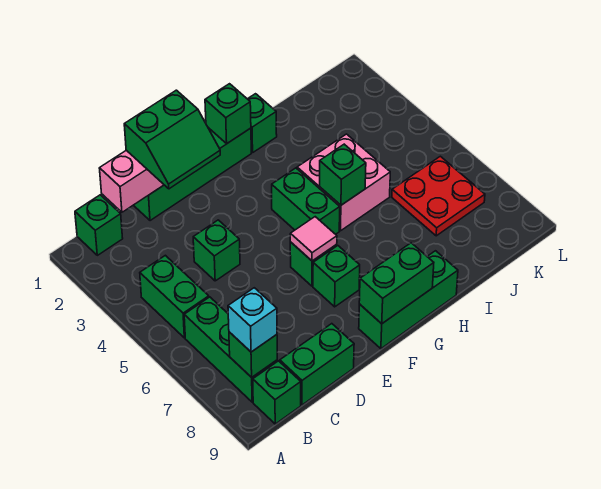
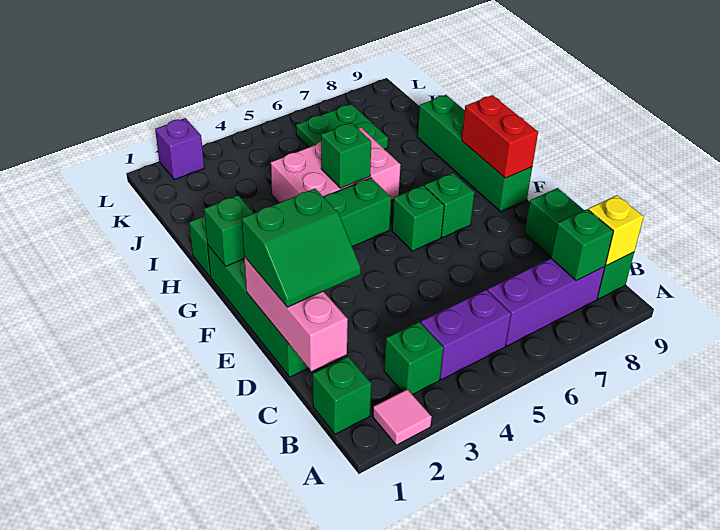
green brick B4:B5 level 1 -> purple brick B4:B5 level 1
green brick B6:B8 level 1 -> purple brick B6:B8 level 1
cyan brick B8 level 3 -> none
none -> yellow brick B9 level 2
green slope D1:E2 level 3 top 1 -> green slope D1:E2 level 3 top E
green brick D4 level 1 -> green brick B3 level 1
pink tile F6 level 2 -> pink tile A2 level 1
green brick F9:H9 level 1 -> green brick F9:I9 level 1
green brick F9:G9 level 2 -> red brick F9:G9 level 2
pink brick H4:I5 level 1 -> pink brick H4:I6 level 1
red plate J6:K7 level 1 -> green plate J6:K7 level 1
none -> purple brick L2 level 1

